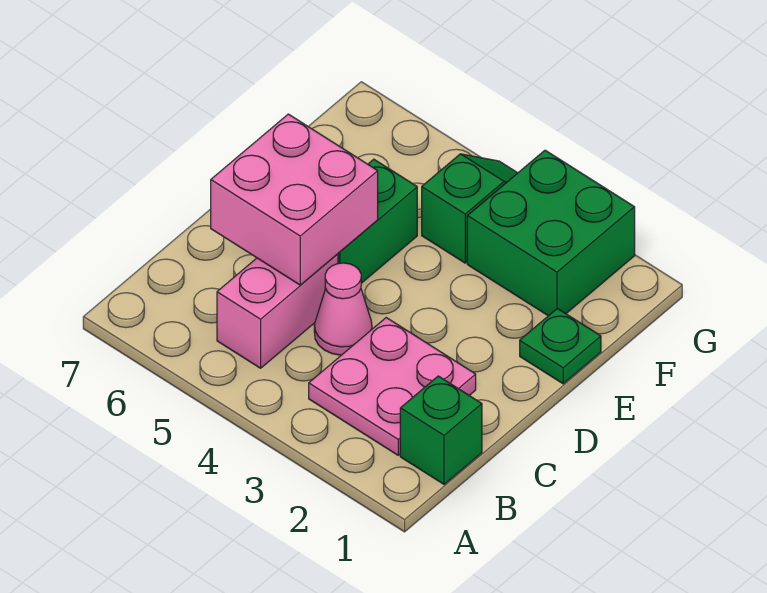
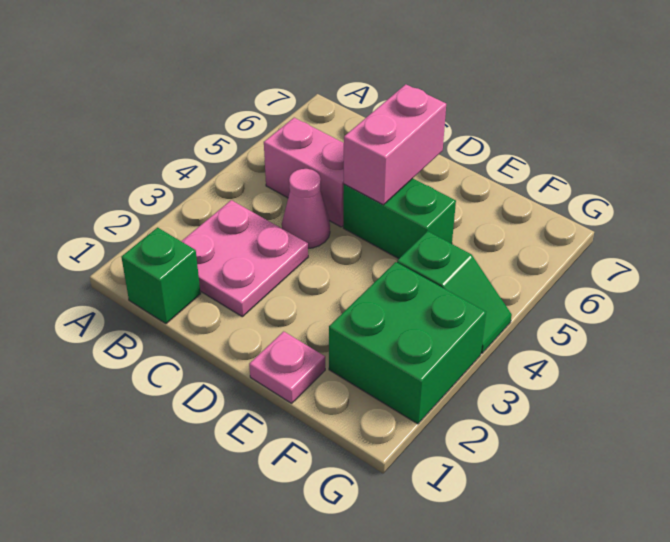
pink brick C5:D6 level 2 -> pink brick D5:D6 level 2
green plate E1 level 1 -> pink plate E1 level 1

